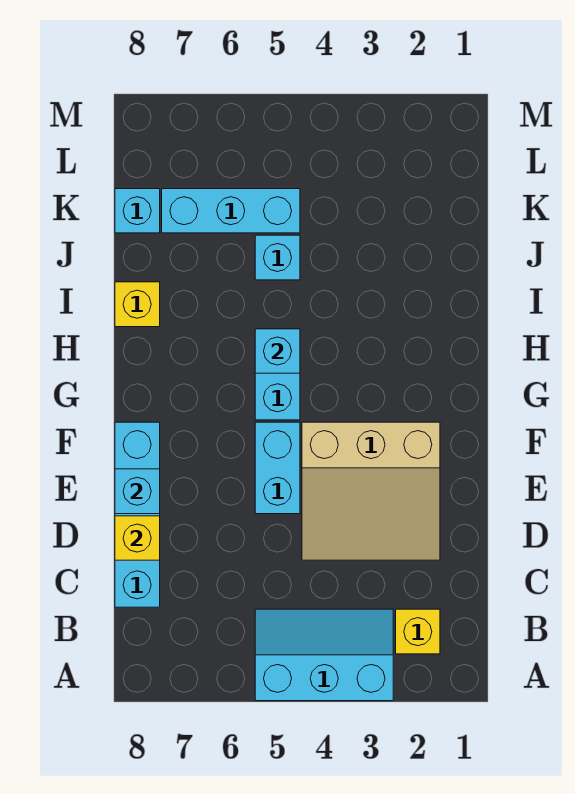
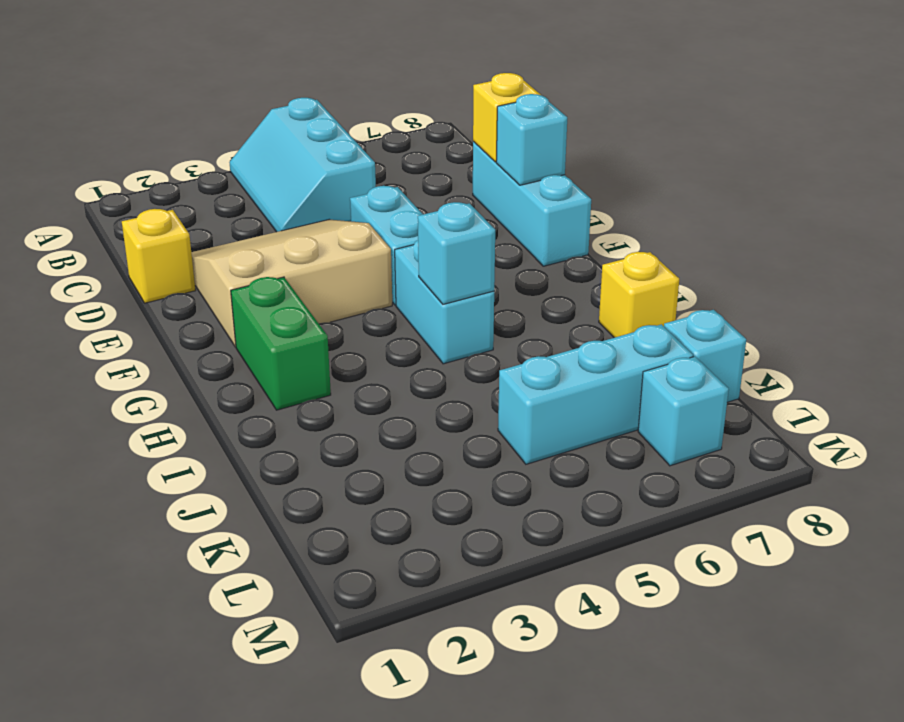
cyan slope A3:B5 level 1 top A -> cyan slope A4:C5 level 1 top 5
yellow brick B2 level 1 -> yellow brick D1 level 1
cyan brick C8:F8 level 1 -> cyan brick D8:F8 level 1
none -> green brick G2:H2 level 1
cyan brick J5 level 1 -> cyan brick L7 level 1

